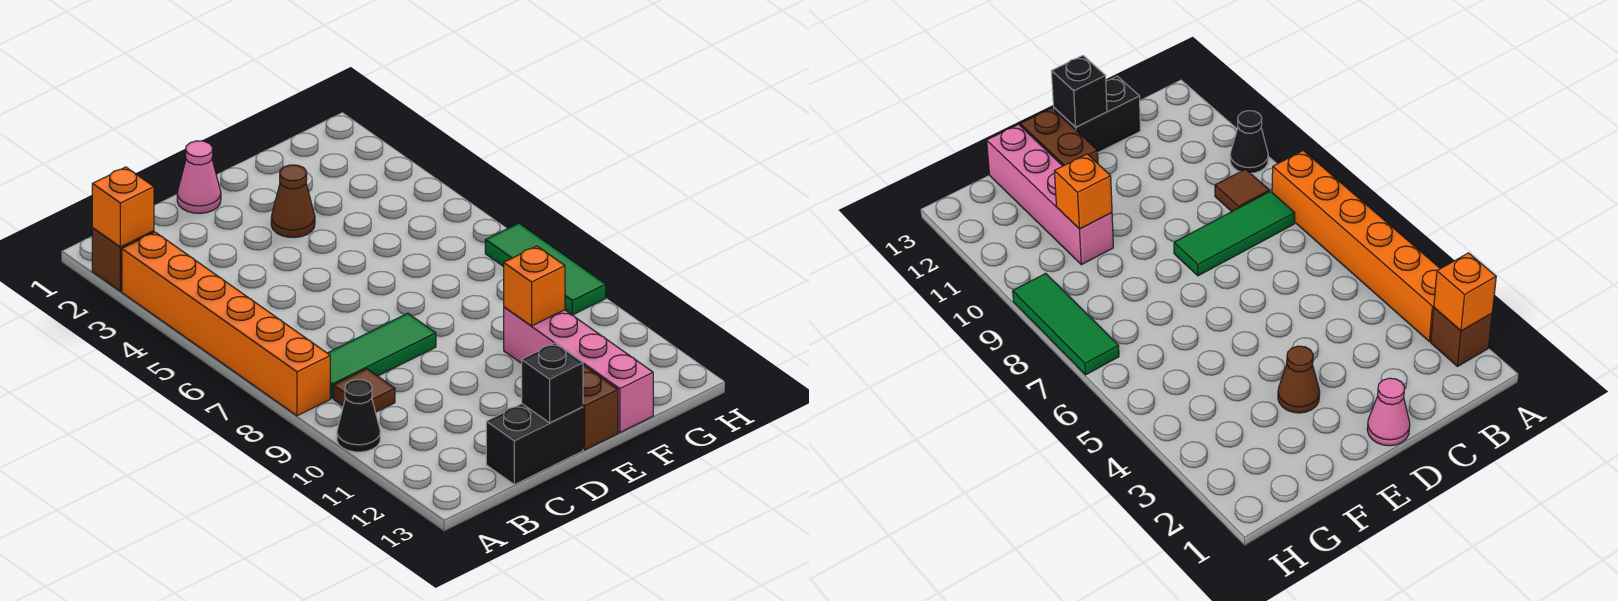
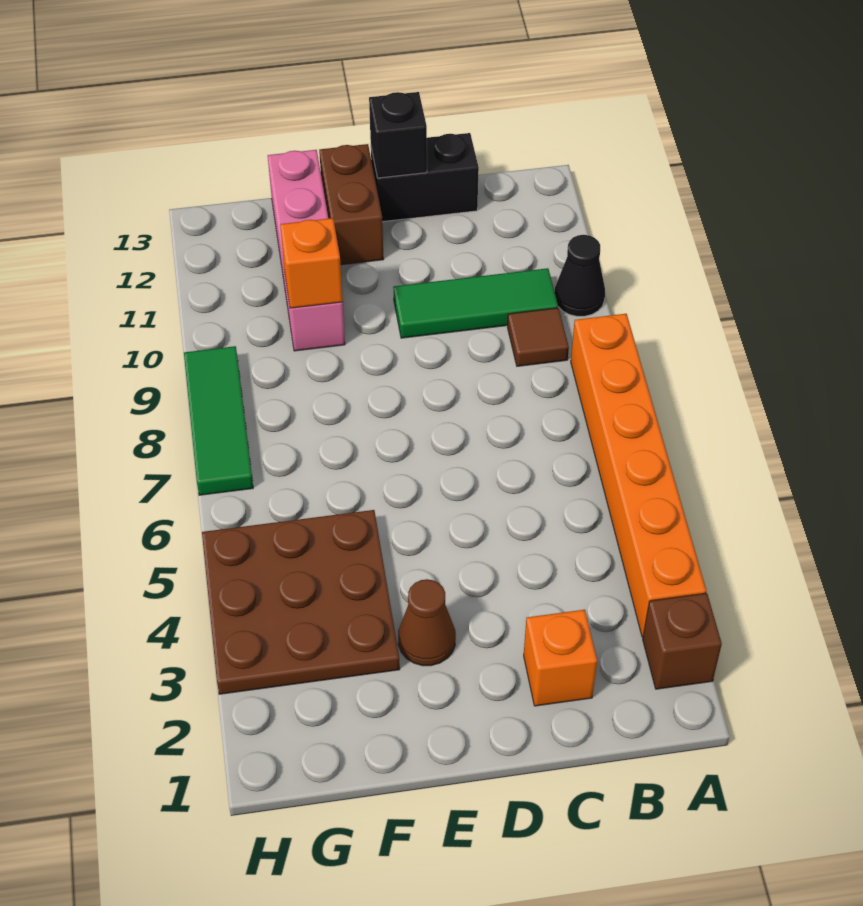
orange brick A2 level 2 -> orange brick C2 level 1
green tile B8:D8 level 1 -> green tile B10:D10 level 1
pink cone D1 level 1 -> none
none -> brown plate F3:H5 level 1

